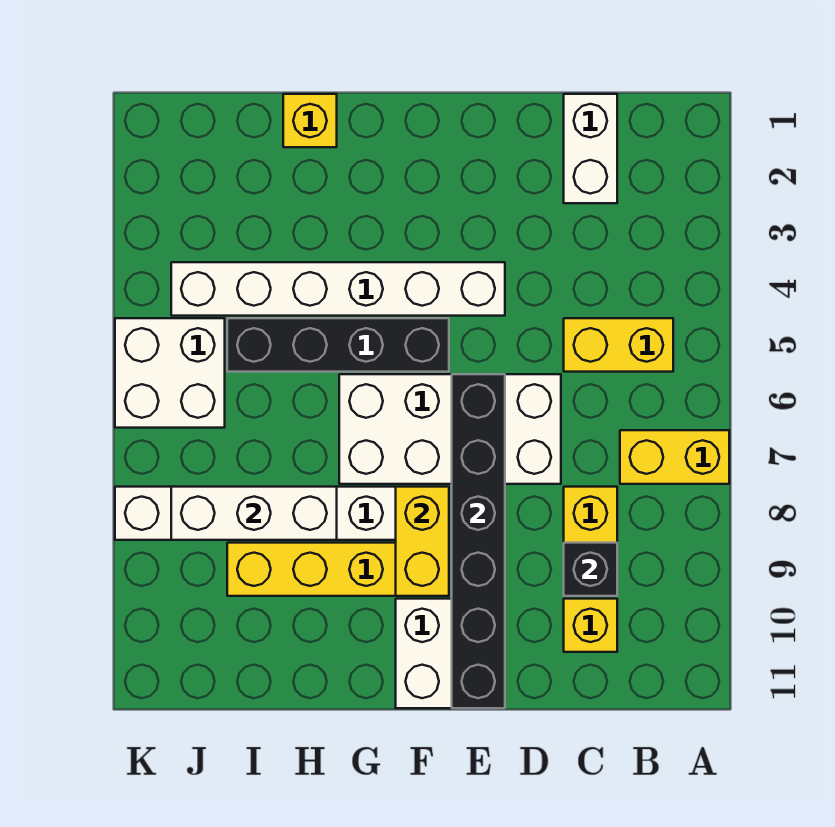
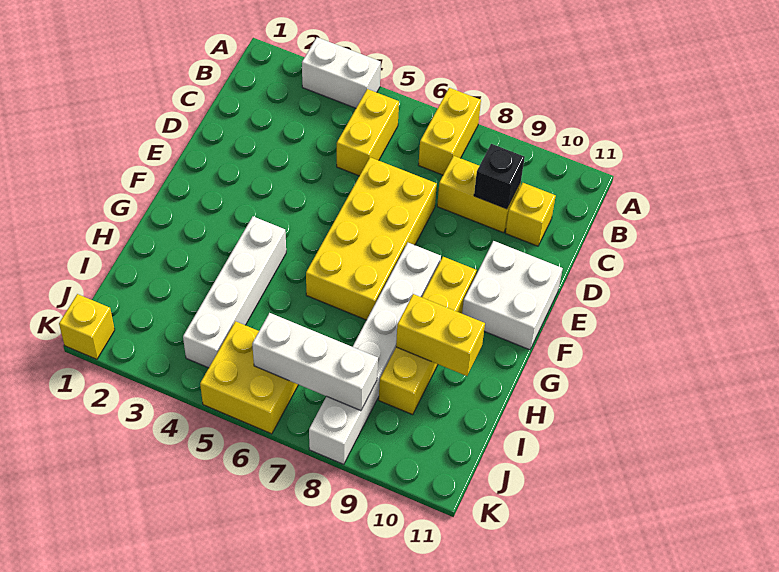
white brick C1:C2 level 1 -> white brick A3:A4 level 1
white brick D6:G7 level 1 -> yellow brick D6:G7 level 1
white brick E4:J4 level 1 -> white brick G4:J4 level 1
black brick E6:E11 level 2 -> none
black brick F5:I5 level 1 -> none
yellow brick F8:F9 level 2 -> yellow brick H9:H10 level 2
yellow brick H1 level 1 -> yellow brick K1 level 1
white brick H8:J8 level 2 -> white brick J6:J8 level 2
white brick J5:K6 level 1 -> yellow brick J5:K6 level 1

